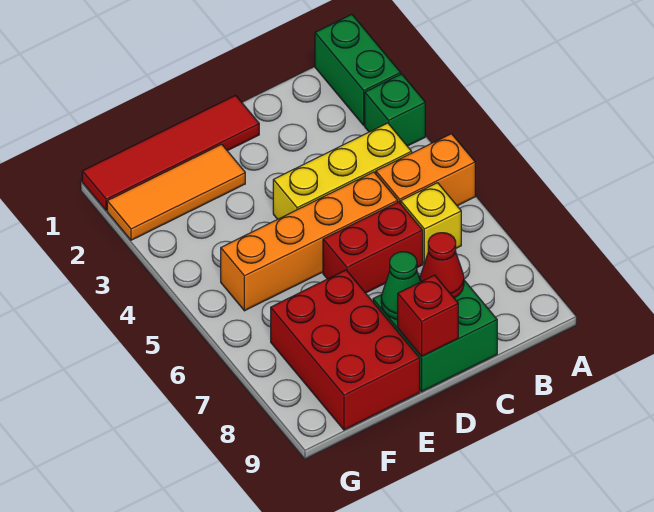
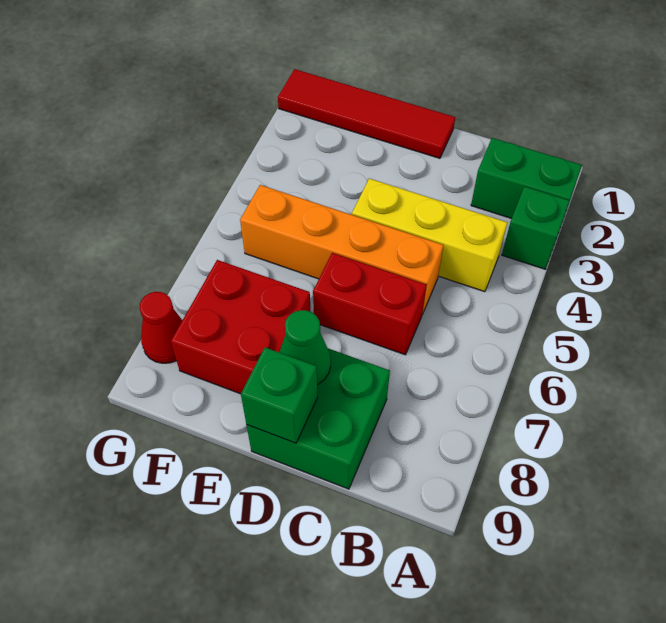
green brick A1:A2 level 1 -> green brick A2:B2 level 1
orange brick A5:B5 level 1 -> none
yellow brick B6 level 1 -> none
red cone C8 level 2 -> red cone G8 level 1
red brick D9 level 2 -> green brick D9 level 2
orange tile E2:G2 level 1 -> none
red brick E7:F9 level 1 -> red brick E7:F8 level 1

